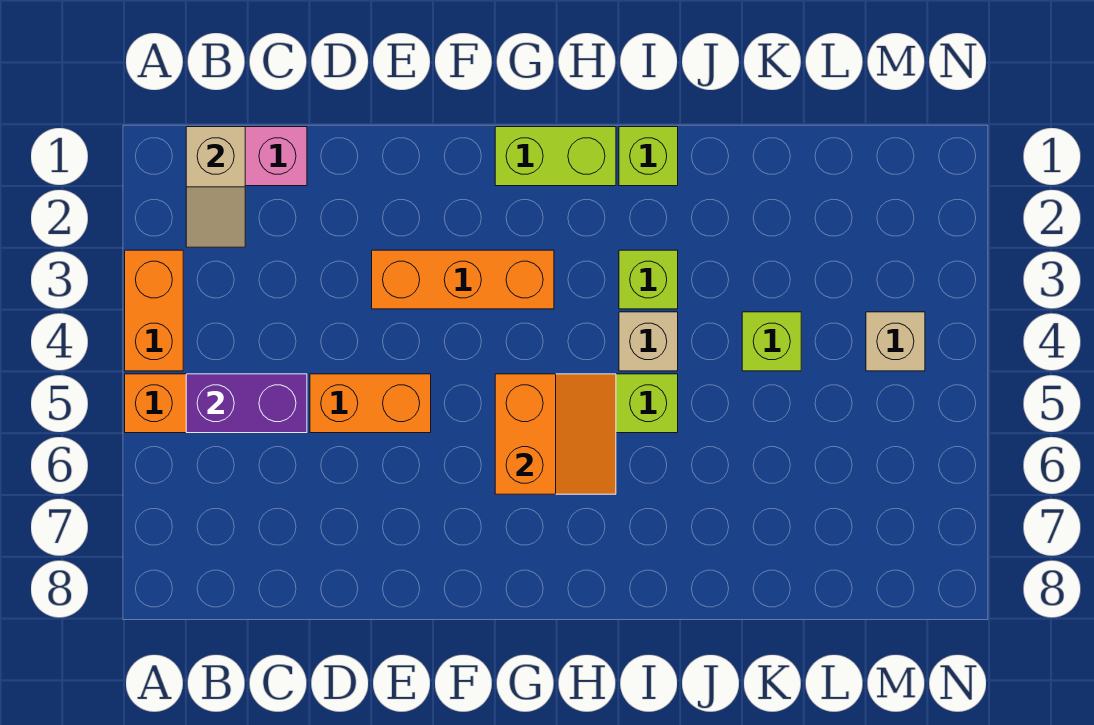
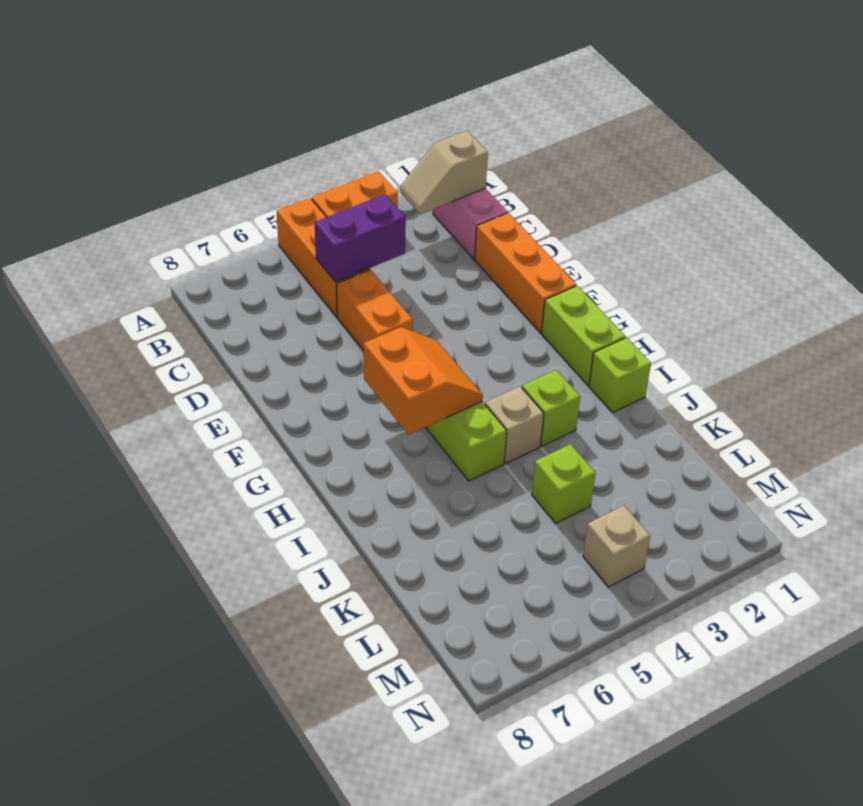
purple brick B5:C5 level 2 -> purple brick C4:C5 level 2
orange brick E3:G3 level 1 -> orange brick D1:F1 level 1
orange slope G5:H6 level 2 top G -> orange slope G5:H6 level 2 top 6

